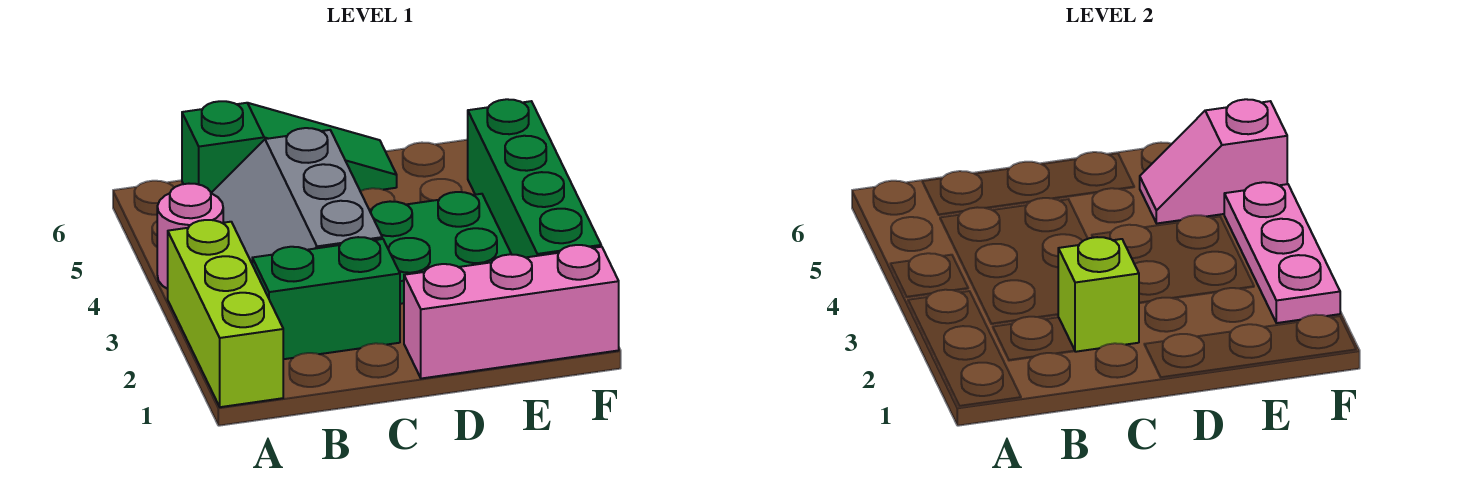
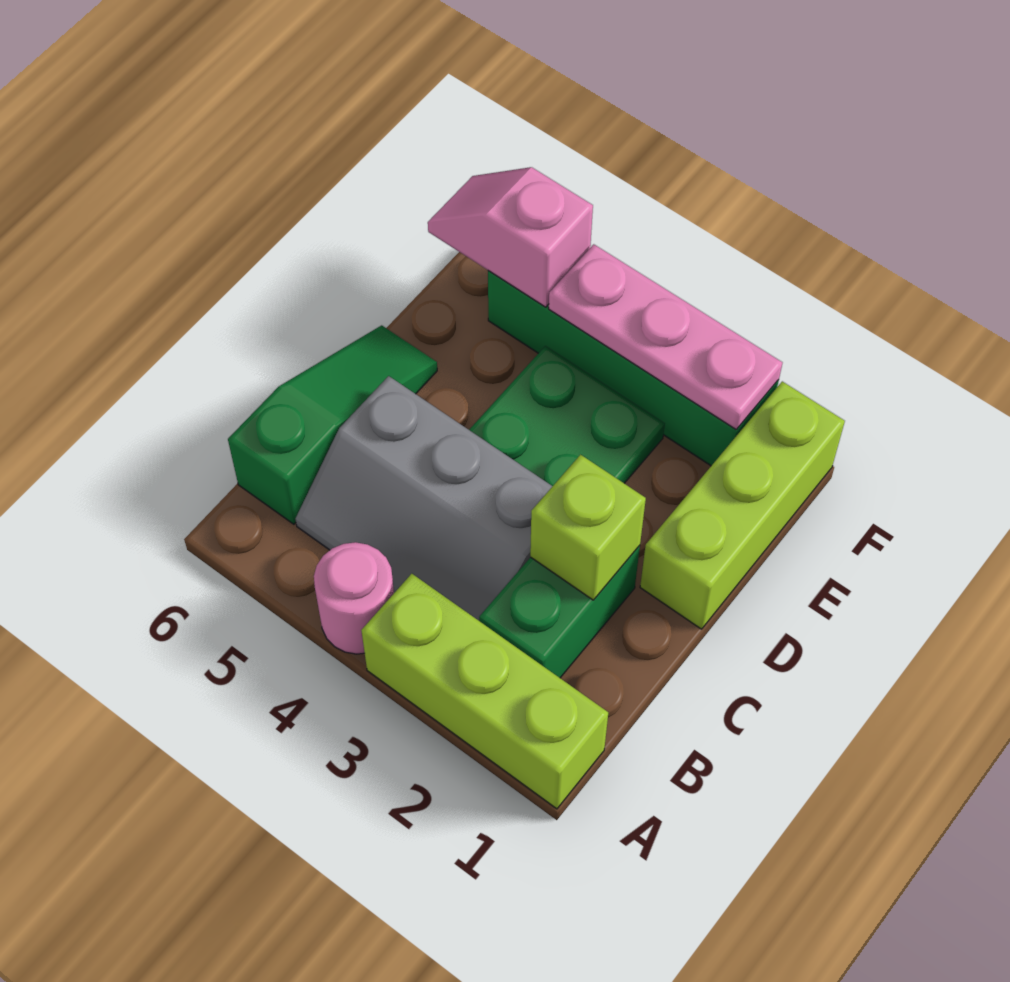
pink brick D1:F1 level 1 -> lime brick D1:F1 level 1
pink slope E5:F5 level 2 top F -> pink slope F5:F6 level 2 top 5

